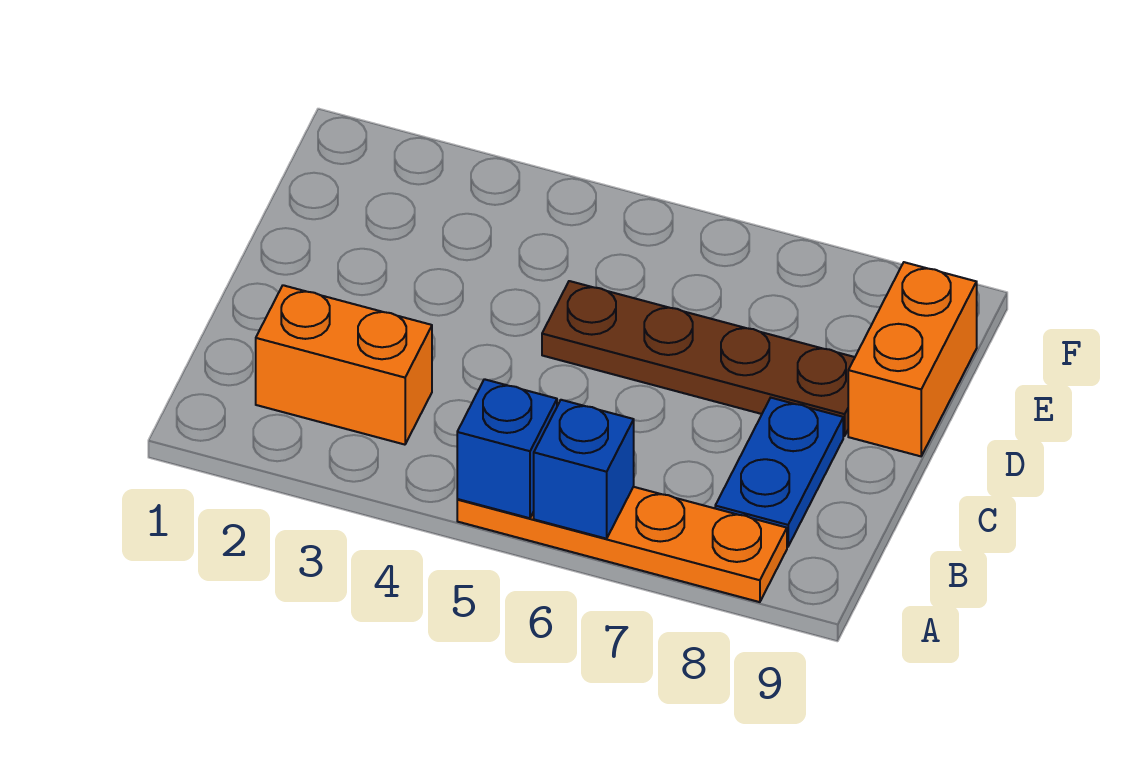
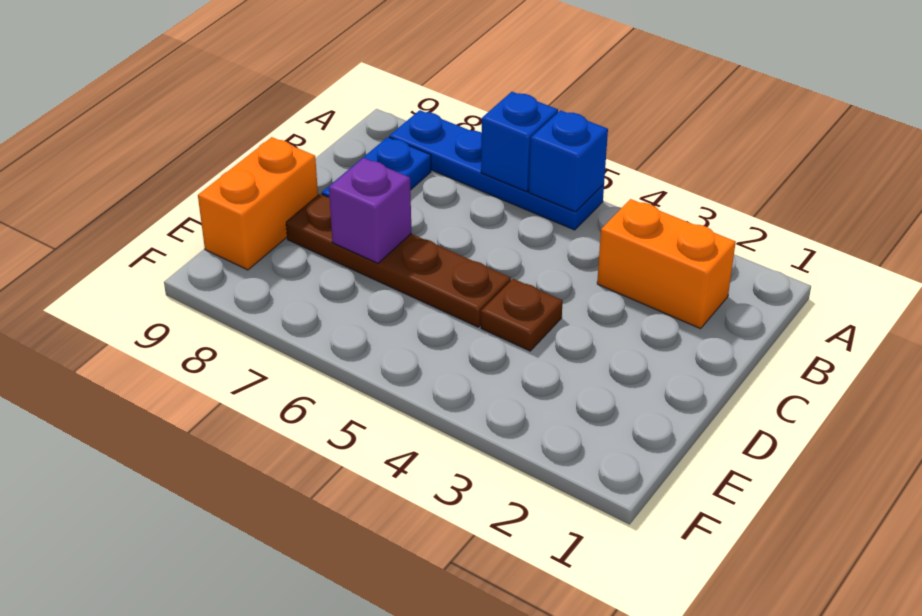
orange plate A5:A8 level 1 -> blue plate A5:A8 level 1
none -> brown plate D4 level 1
none -> purple brick D7 level 2

